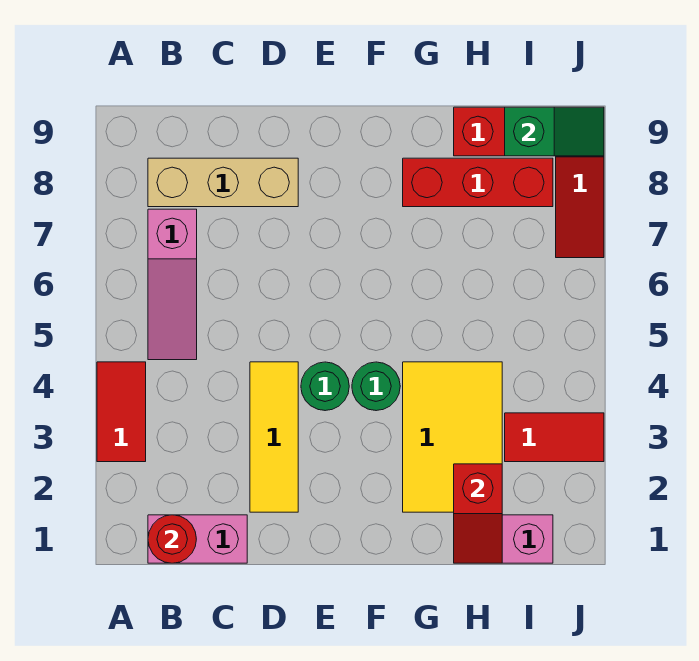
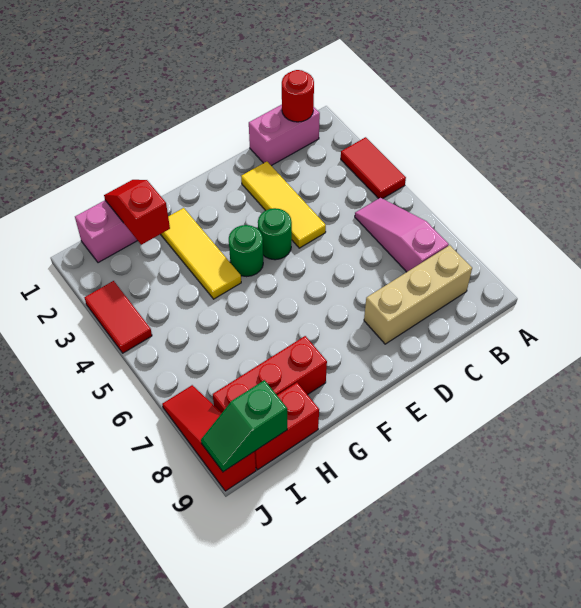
yellow tile G2:H4 level 1 -> yellow tile G2:G4 level 1
red tile I3:J3 level 1 -> red tile J3:J4 level 1

